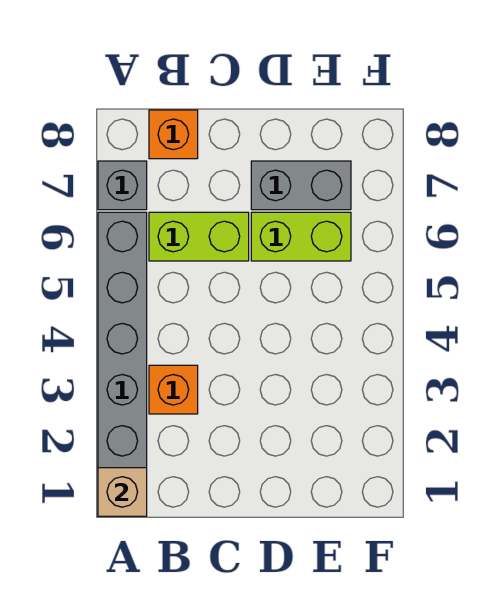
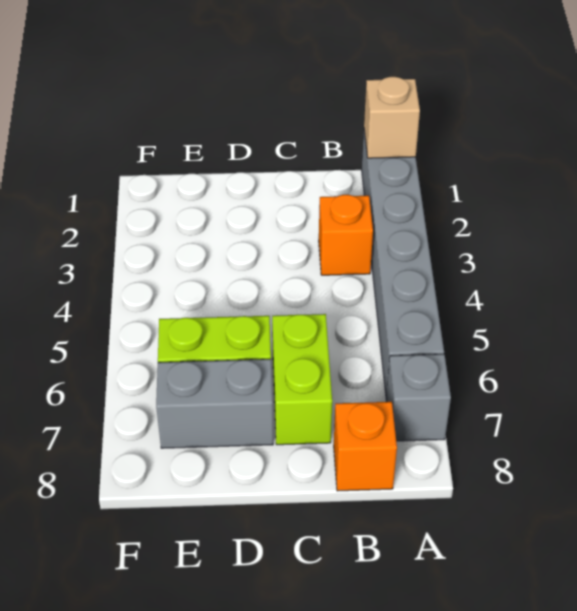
lime brick B6:C6 level 1 -> lime brick C6:C7 level 1

